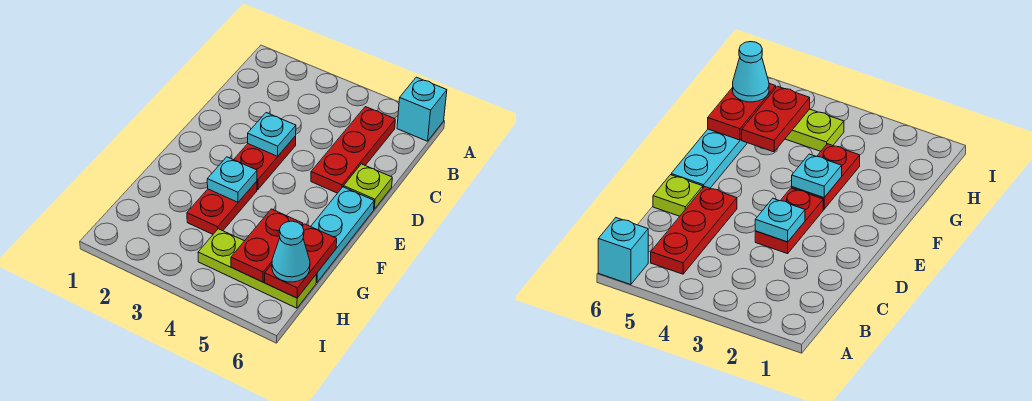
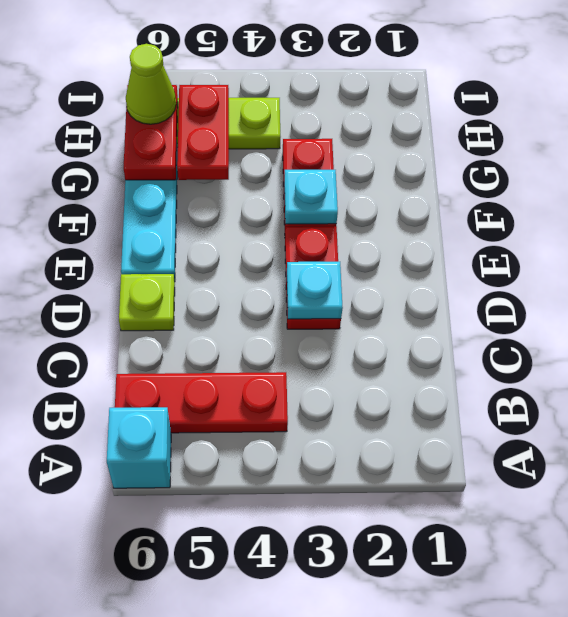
red plate B5:D5 level 1 -> red plate B4:B6 level 1
cyan cone H6 level 3 -> lime cone H6 level 3

